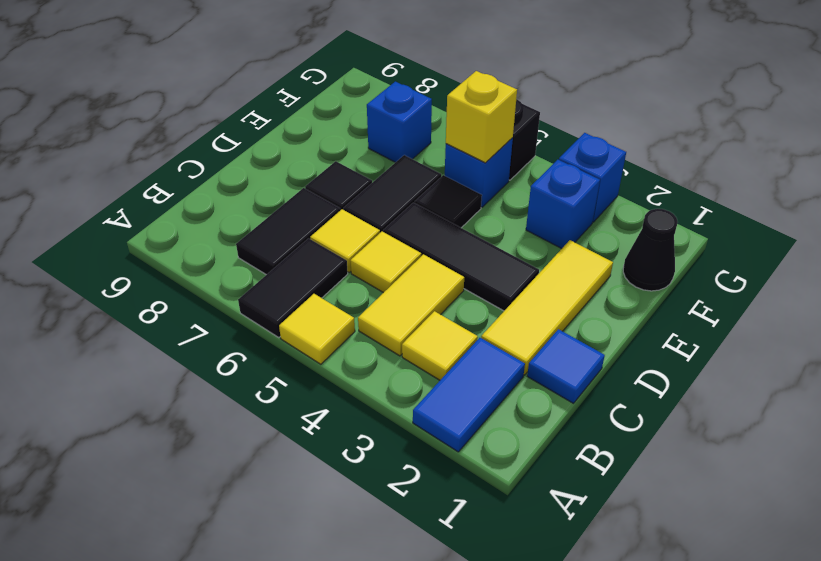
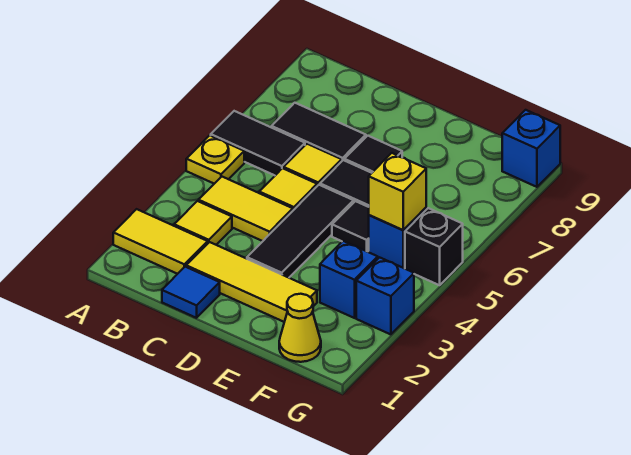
blue tile A2:B2 level 1 -> yellow tile A2:B2 level 1
yellow tile A5 level 1 -> yellow plate A5 level 1
black cone F1 level 1 -> yellow cone F1 level 1
blue brick F7 level 1 -> blue brick G9 level 1

